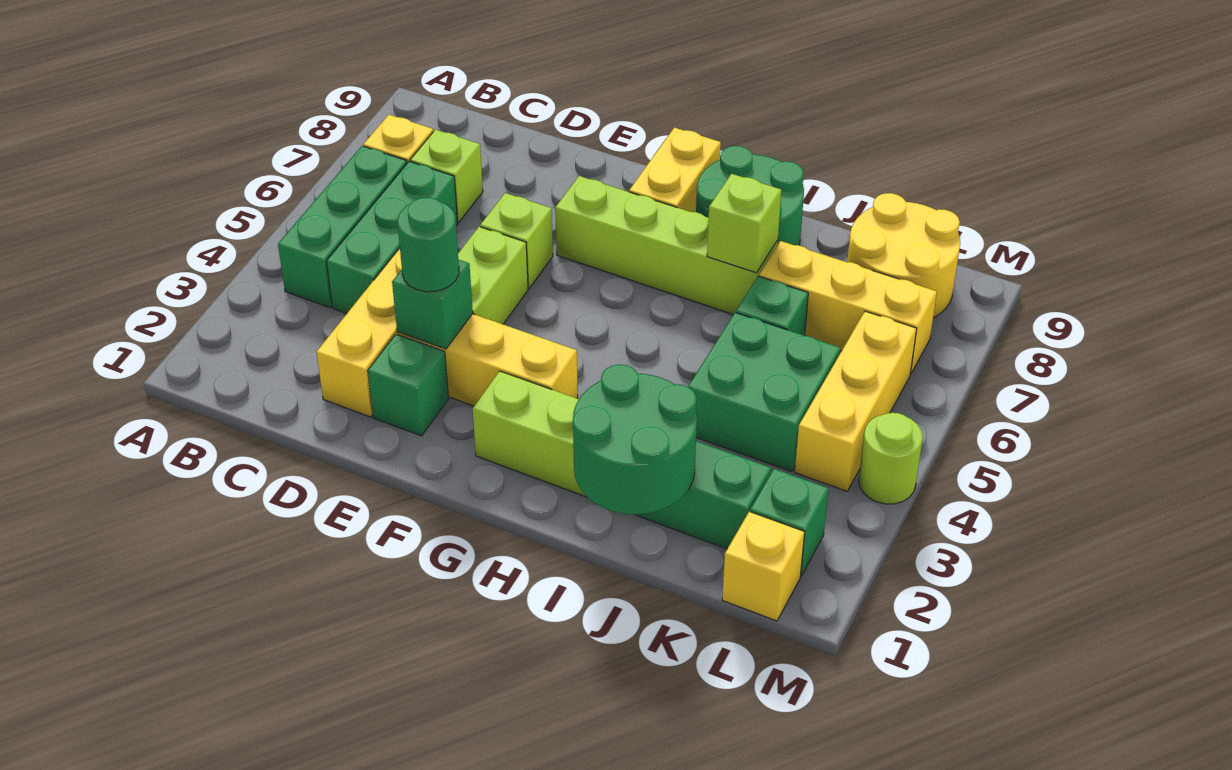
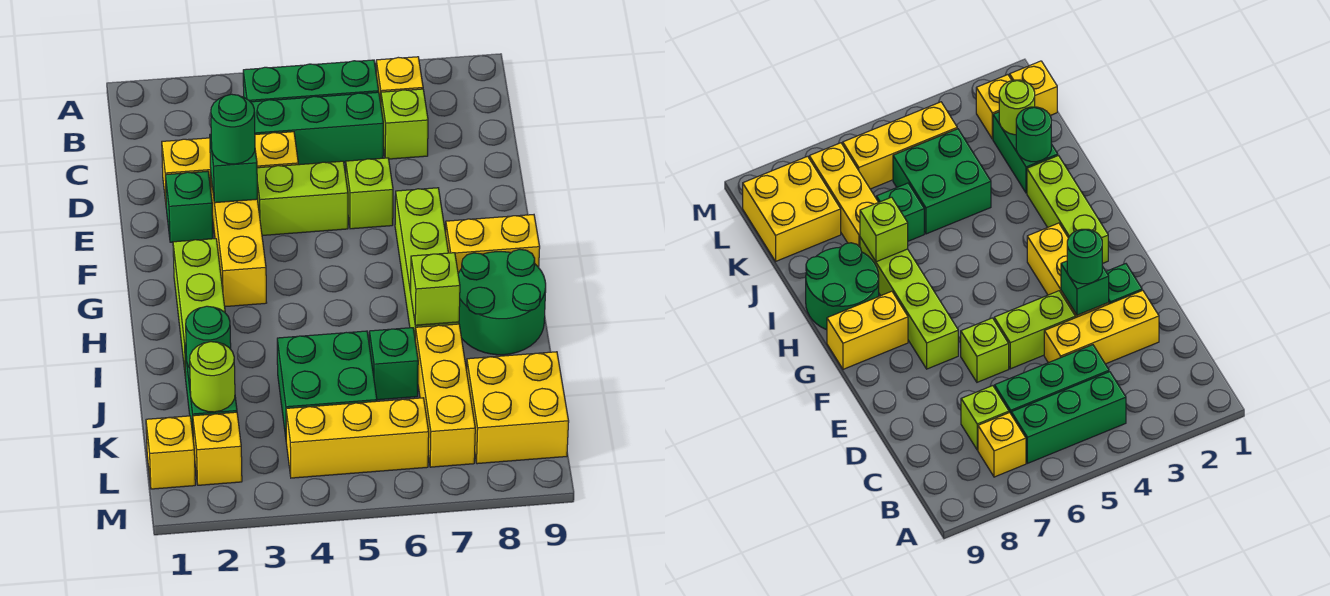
green round brick I1:J2 level 2 -> green round brick J2 level 2
yellow round brick K8:L9 level 1 -> yellow brick K8:L9 level 1
green brick L2 level 1 -> yellow brick L2 level 1
lime round brick M4 level 1 -> lime round brick K2 level 2

